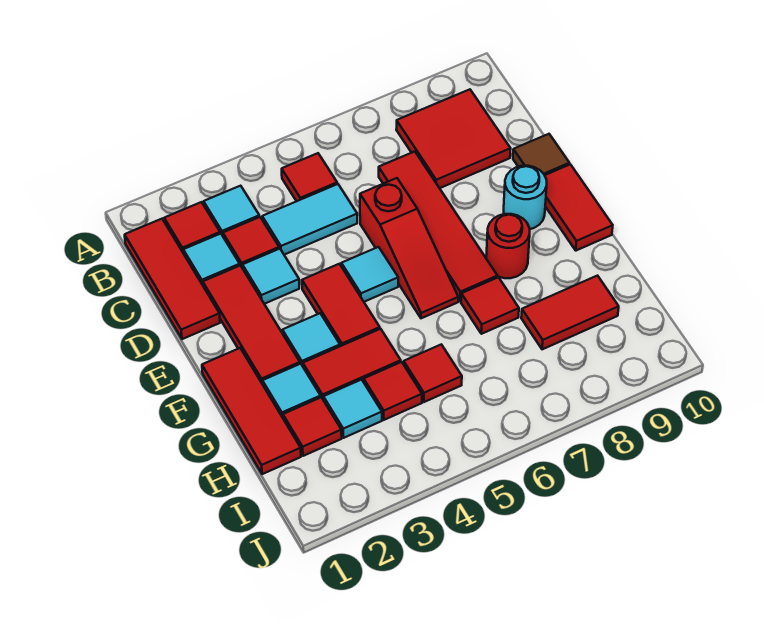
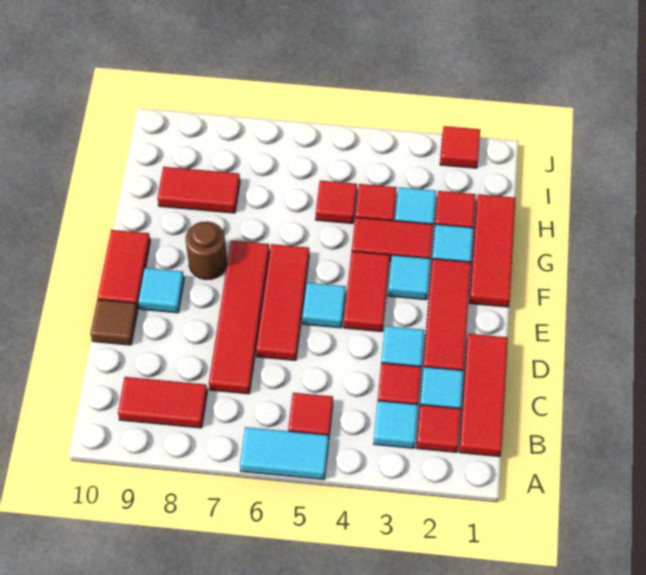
red tile B8:C9 level 1 -> red tile B8:B9 level 1
cyan tile C4:C5 level 1 -> cyan tile A5:A6 level 1
red slope D6:F6 level 1 top D -> red tile D6:F6 level 1
cyan round brick E9 level 1 -> cyan tile E9 level 1
red round brick F8 level 1 -> brown round brick F8 level 1
red tile G7 level 1 -> red tile J2 level 1

